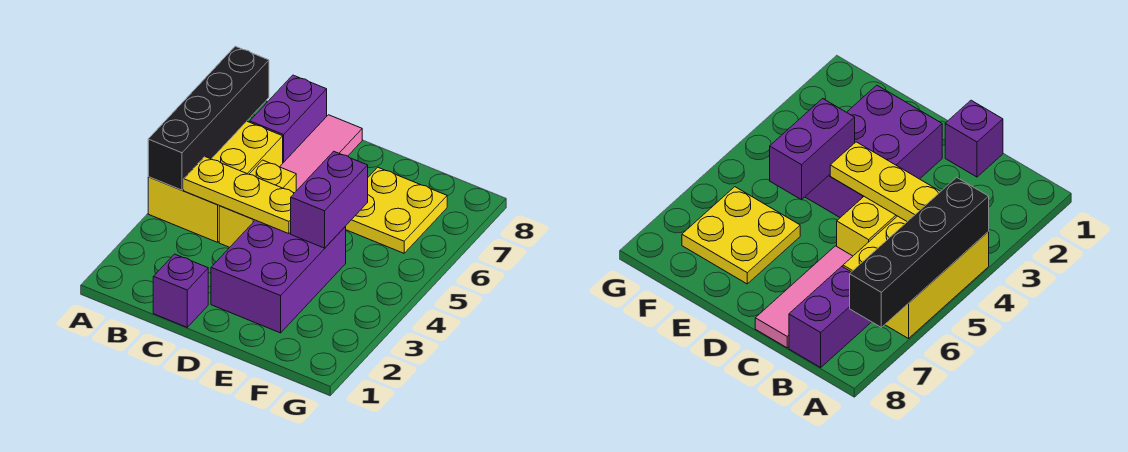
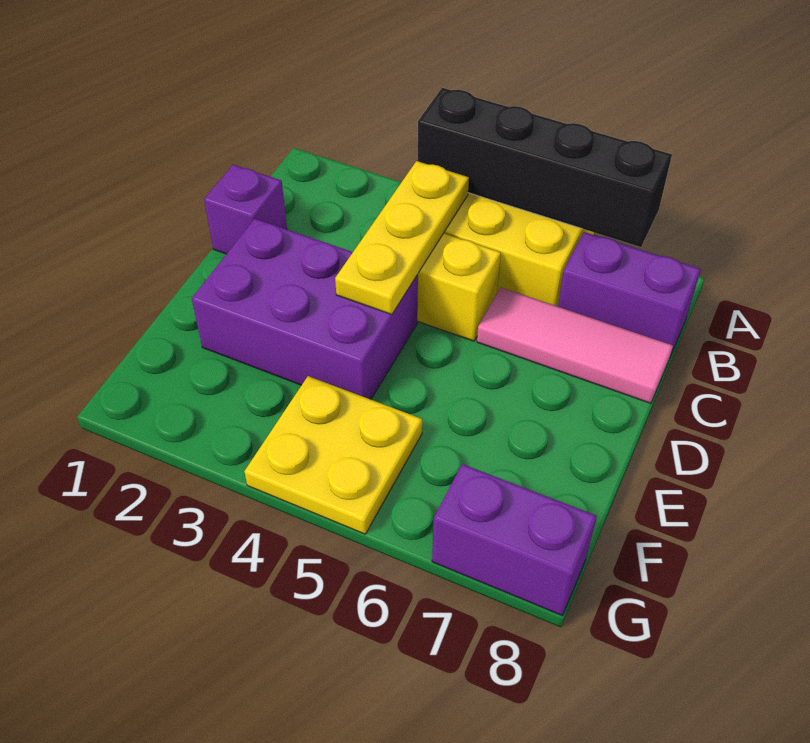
purple brick E4:E5 level 2 -> purple brick G7:G8 level 1
yellow plate E6:F7 level 1 -> yellow plate F4:G5 level 1

